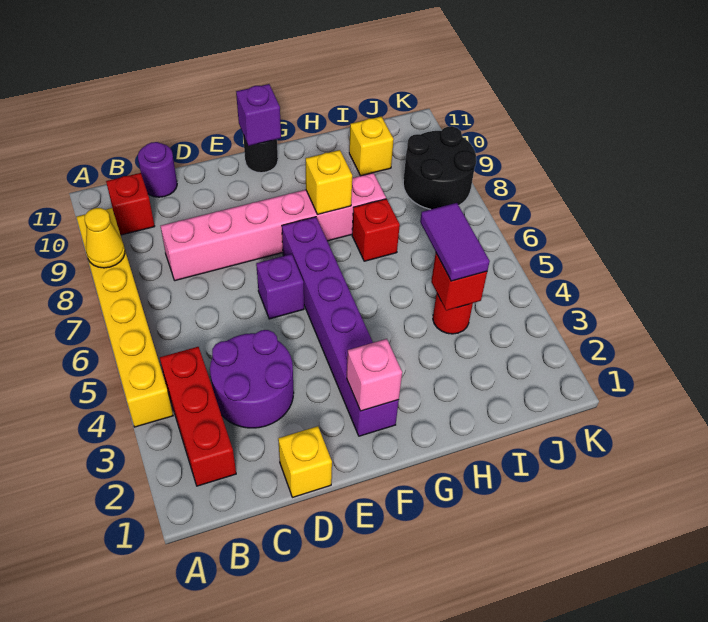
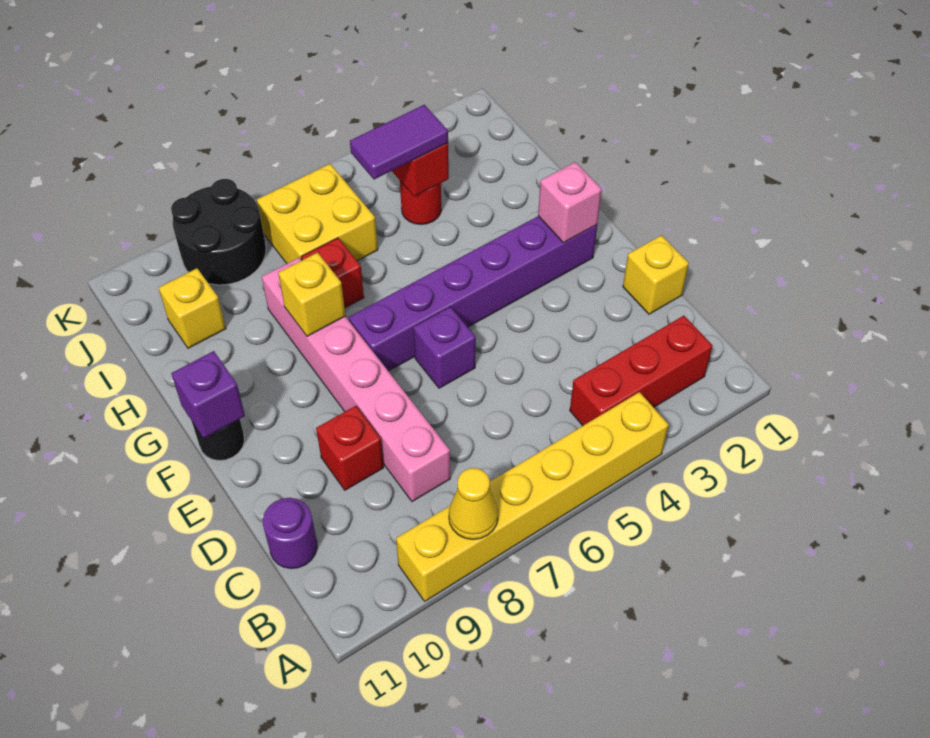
red brick B10 level 1 -> red brick D9 level 1
purple round brick C3:D4 level 1 -> none
none -> yellow brick I6:J7 level 1

